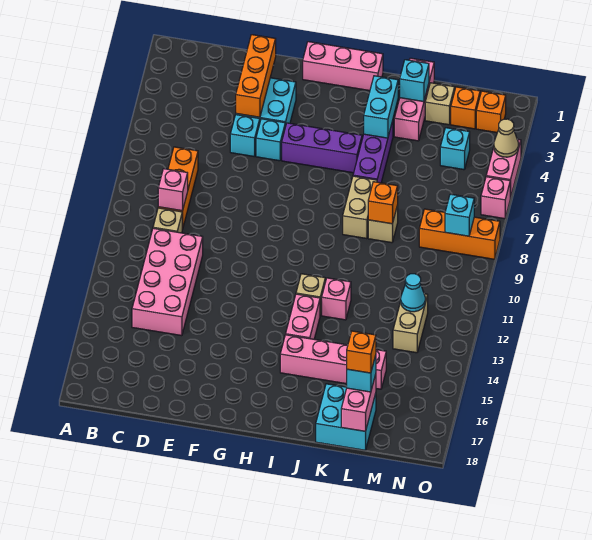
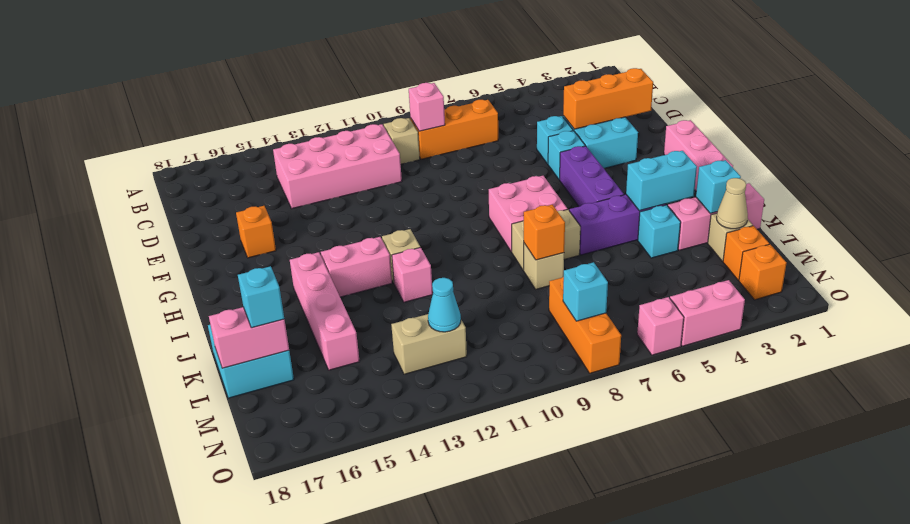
none -> pink brick H7:I8 level 1
orange brick L17 level 4 -> orange brick F16 level 1
cyan brick M4 level 1 -> cyan brick K4 level 1
tan cone O4 level 2 -> tan cone L2 level 2

